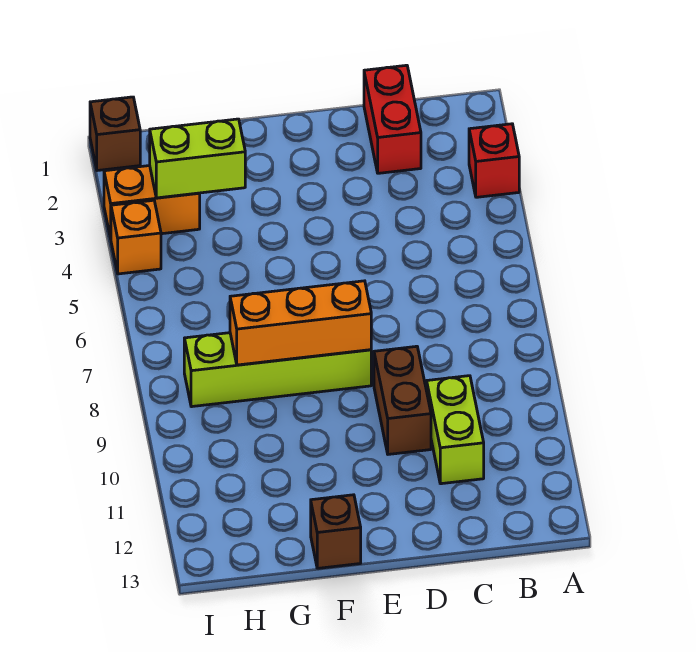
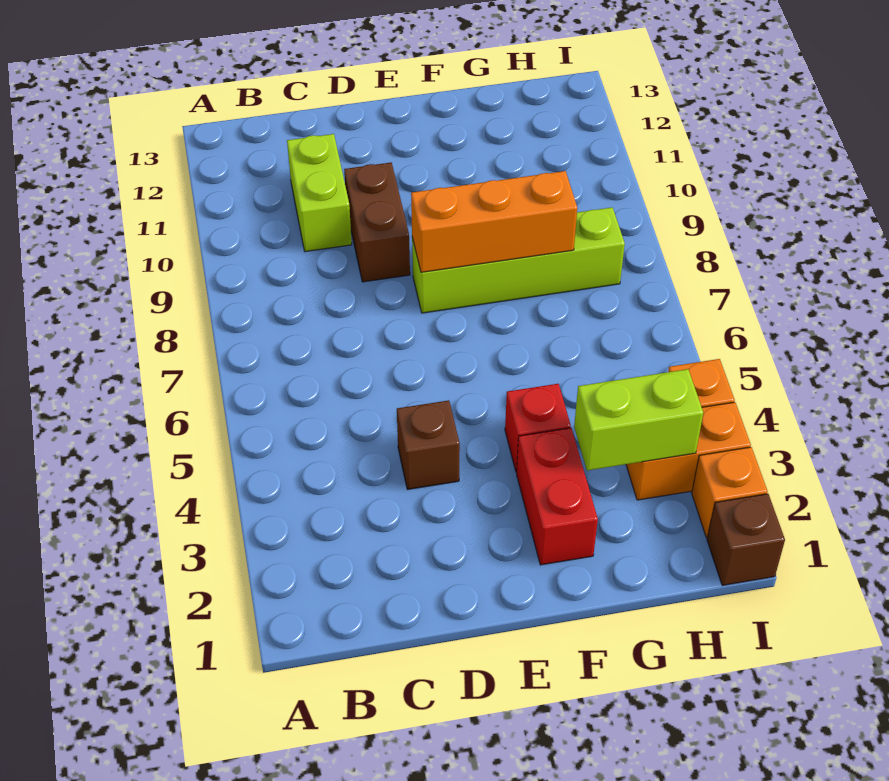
red brick A3 level 1 -> red brick F4 level 1
red brick C1:C2 level 1 -> red brick F2:F3 level 1
brown brick F13 level 1 -> brown brick D4 level 1
none -> orange brick I2 level 1

